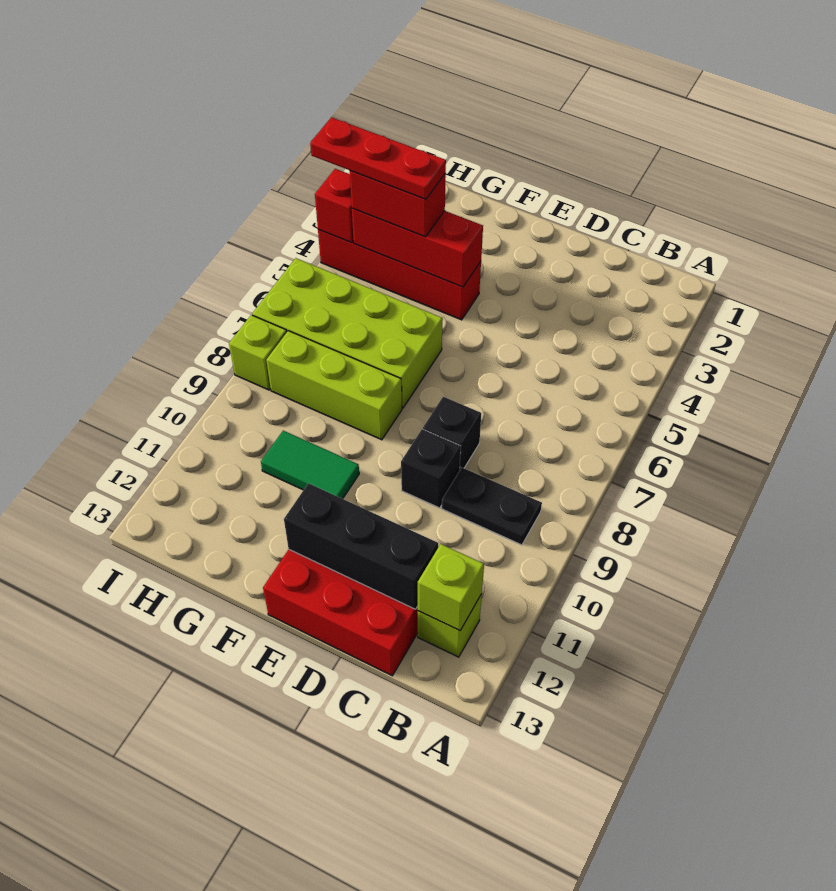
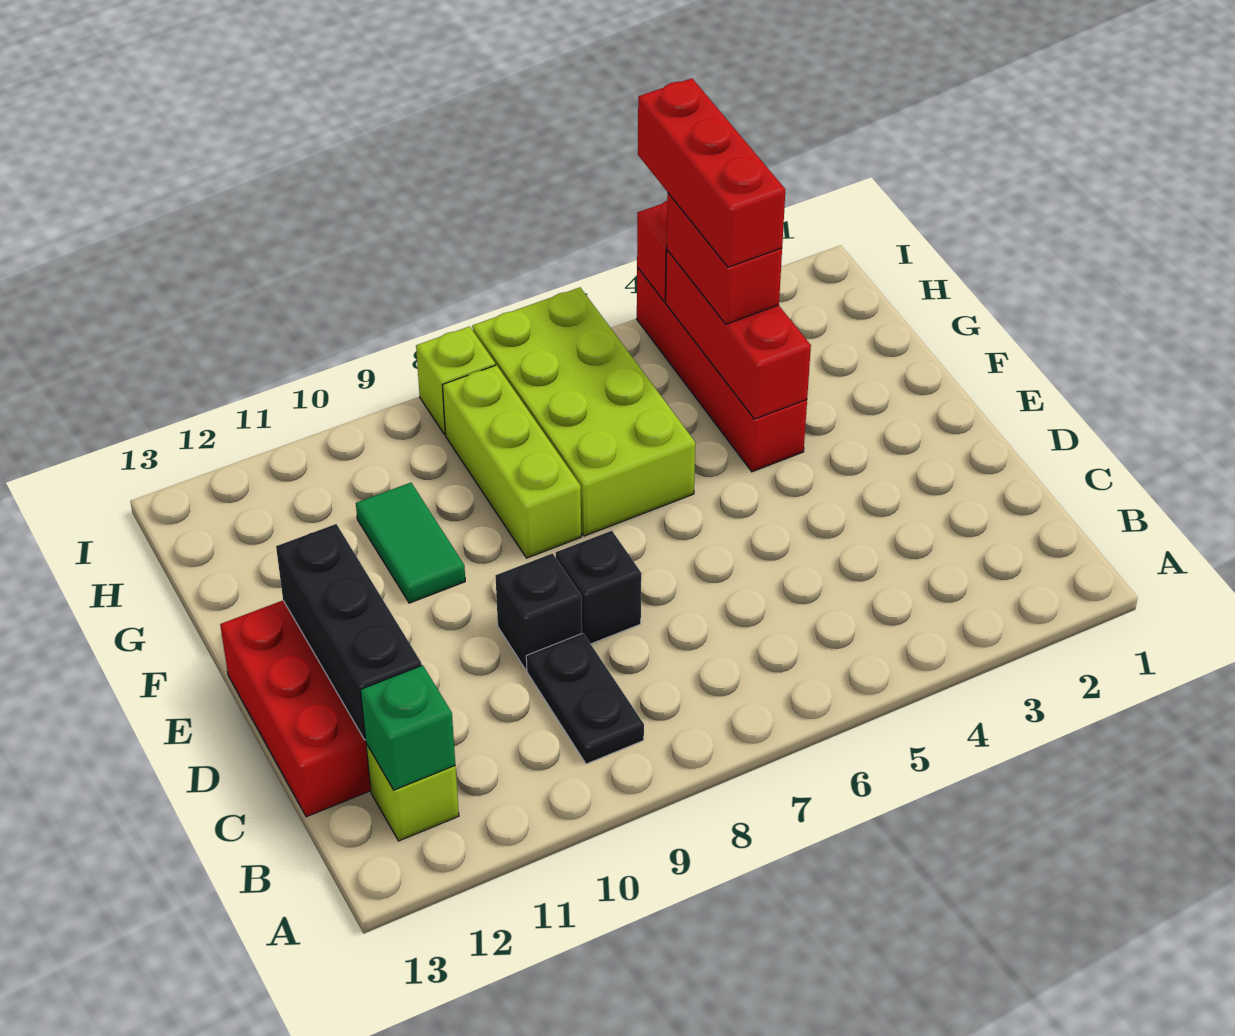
lime brick B12 level 2 -> green brick B12 level 2
red plate G4:I4 level 4 -> red brick G4:I4 level 4

